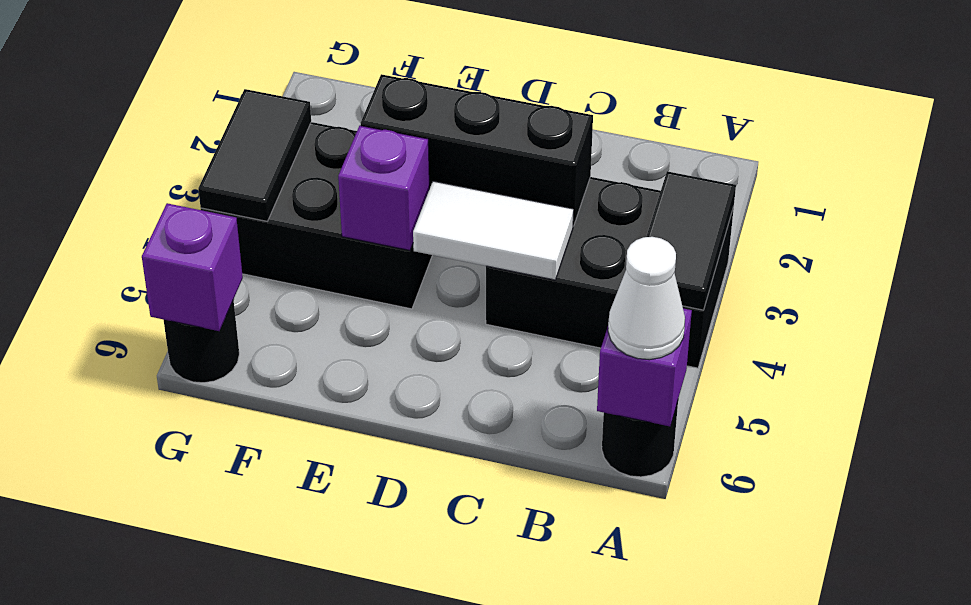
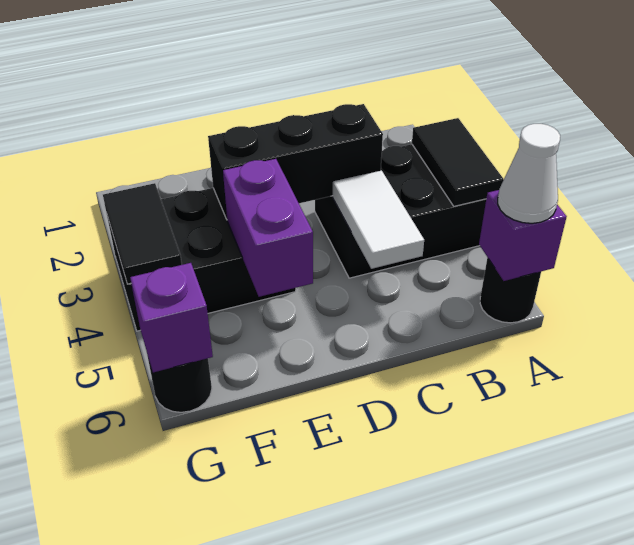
white tile C4:D4 level 2 -> white tile C4:C5 level 2
purple brick E4 level 2 -> purple brick E4:E5 level 2

